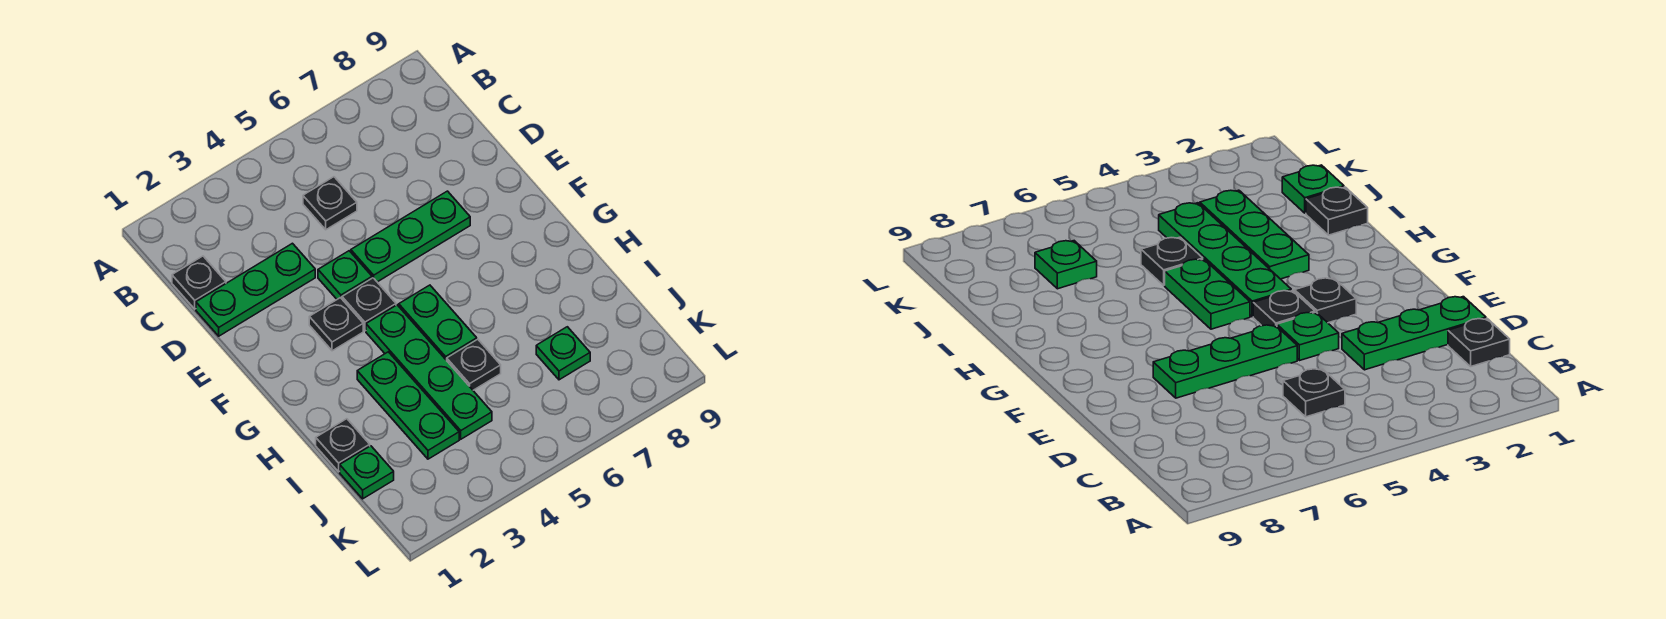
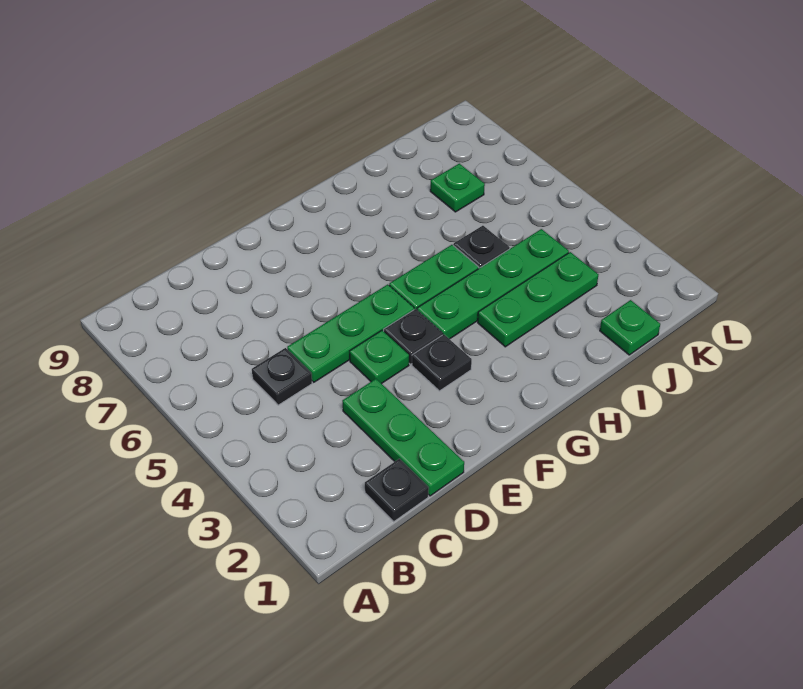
green plate E5:E7 level 1 -> green plate D5:F5 level 1
black plate I1 level 1 -> none

